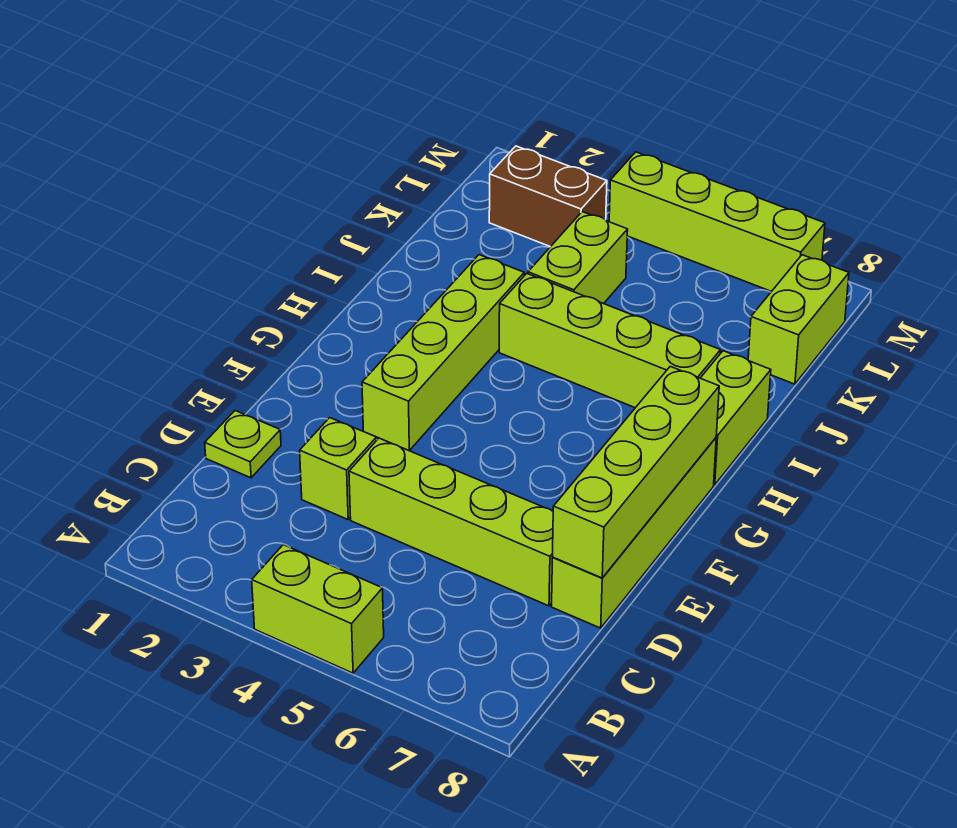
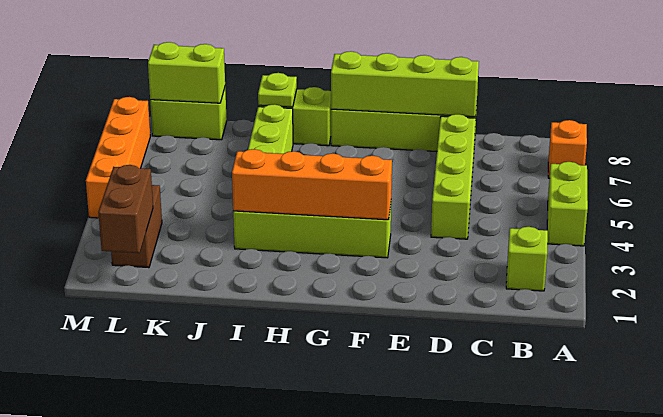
none -> orange brick A7 level 1
lime plate D1 level 1 -> lime plate I8 level 2
lime brick D3 level 1 -> lime brick B2 level 1
none -> orange brick F3:I3 level 2
lime brick J4:K4 level 1 -> lime brick K8:L8 level 2
none -> brown brick L1:L2 level 2
lime brick M4:M7 level 1 -> orange brick M4:M7 level 1

